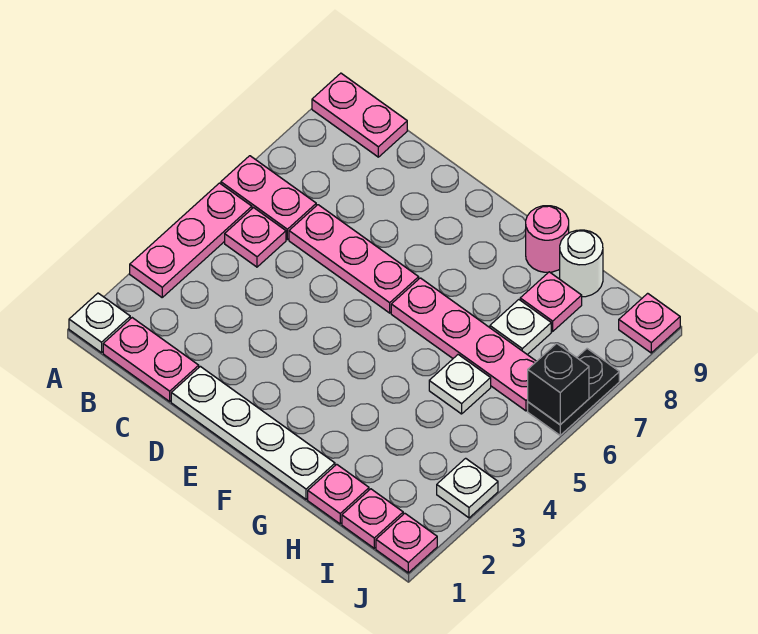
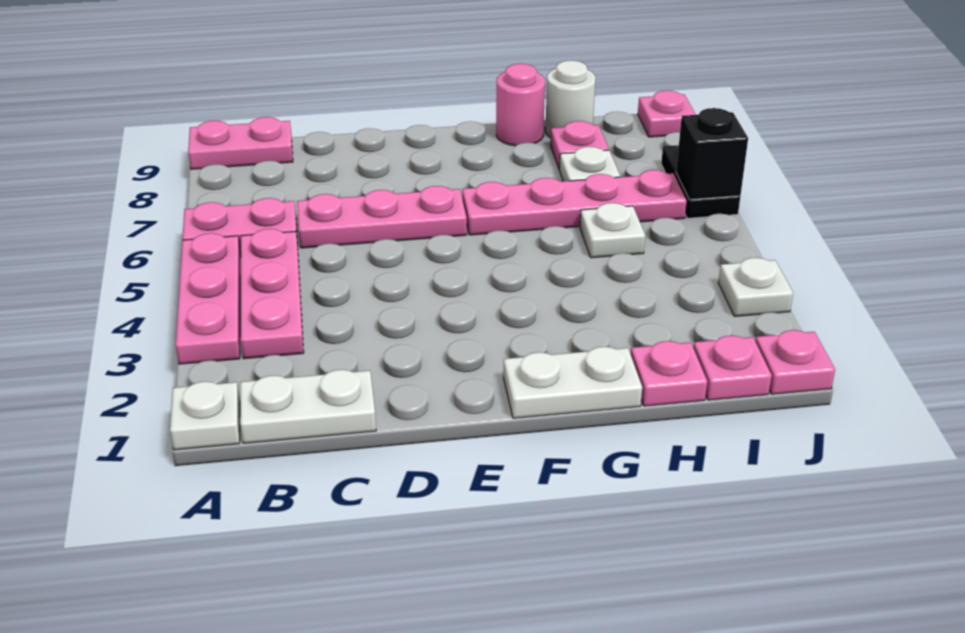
pink plate B1:C1 level 1 -> white plate B1:C1 level 1
pink plate B5 level 1 -> pink plate B3:B5 level 1
white plate D1:G1 level 1 -> white plate F1:G1 level 1

